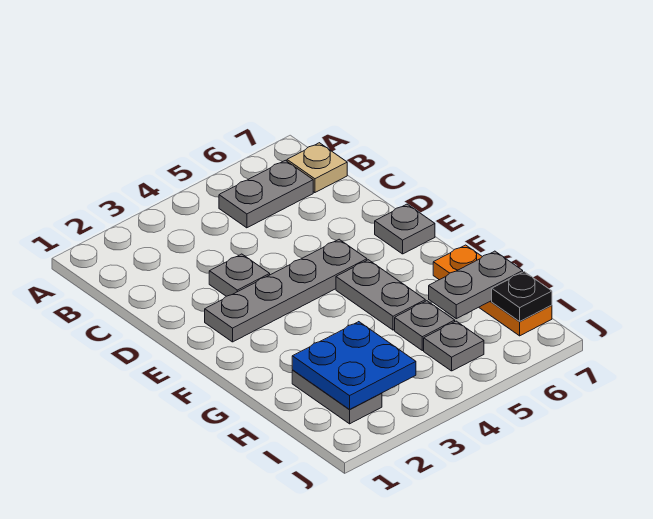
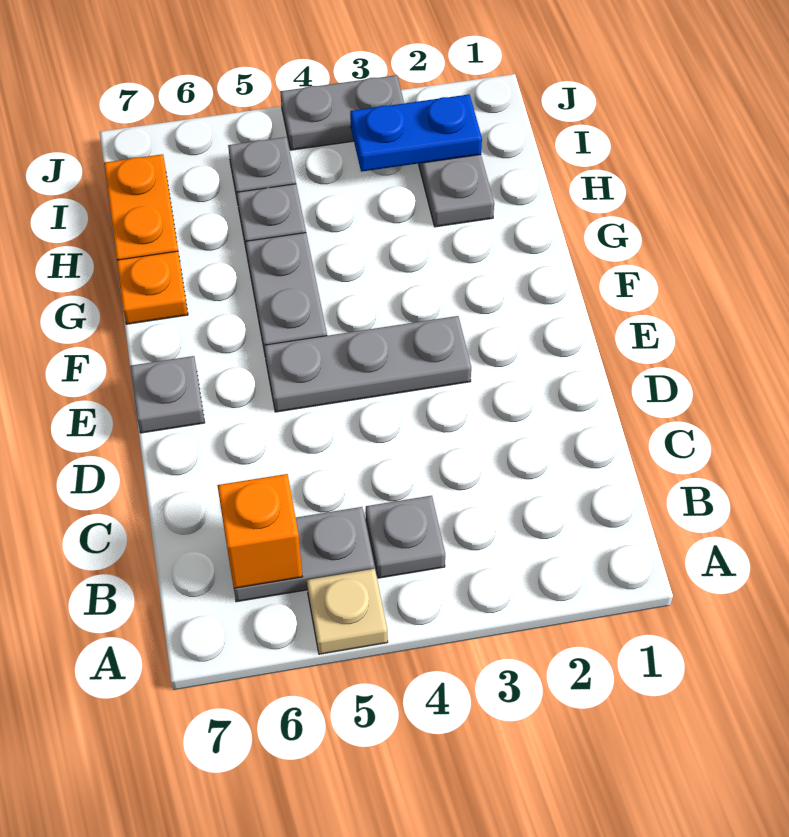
none -> orange brick B6 level 2
tan plate B7 level 1 -> tan plate A5 level 1
grey plate D3 level 1 -> grey plate B4 level 1
grey plate E2:E5 level 1 -> grey plate E3:E5 level 1
blue plate H2:I3 level 2 -> blue plate I2:I3 level 2
grey plate H6:H7 level 2 -> grey plate J3:J4 level 1
black plate I7 level 2 -> none

